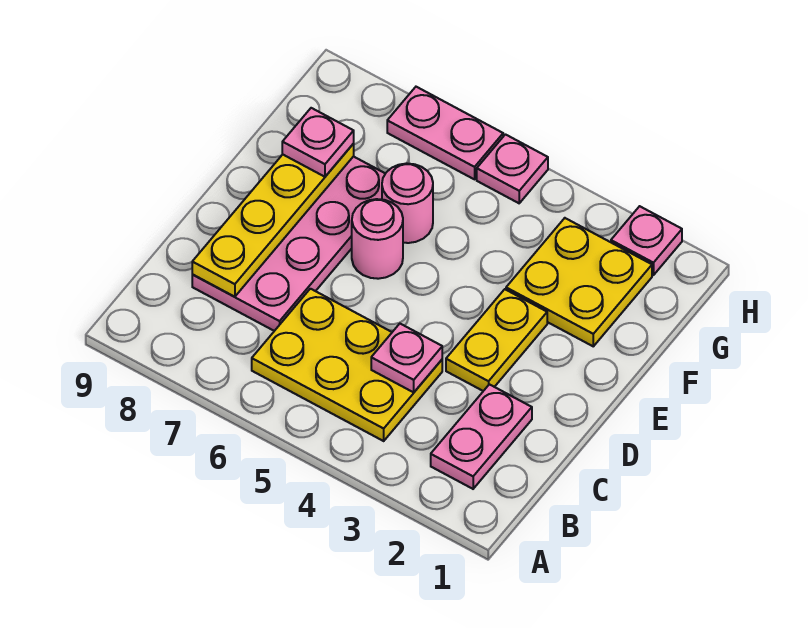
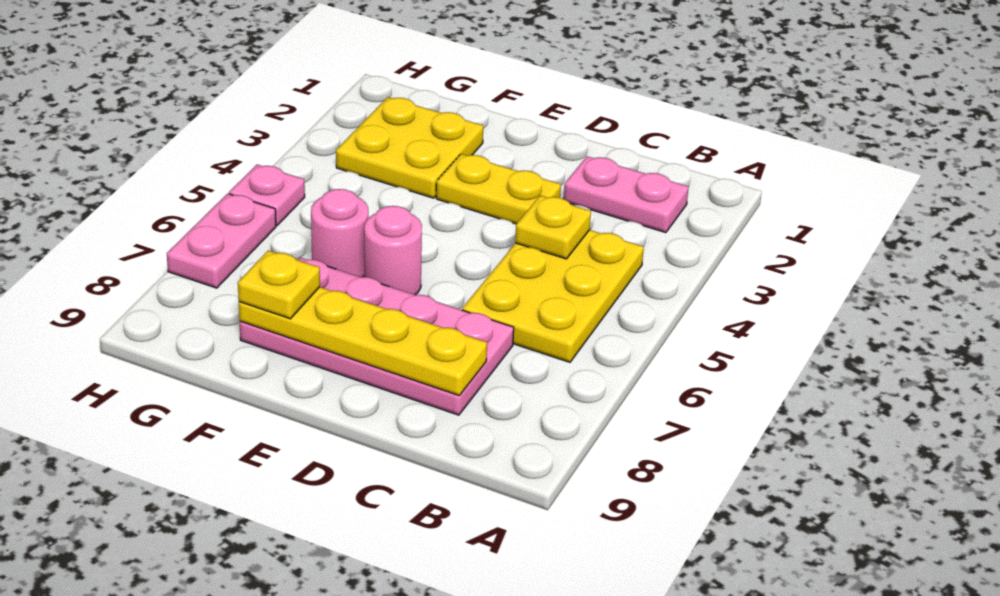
pink plate C4 level 2 -> yellow plate C4 level 2
pink plate F8 level 3 -> yellow plate F8 level 3
pink plate H2 level 1 -> none

